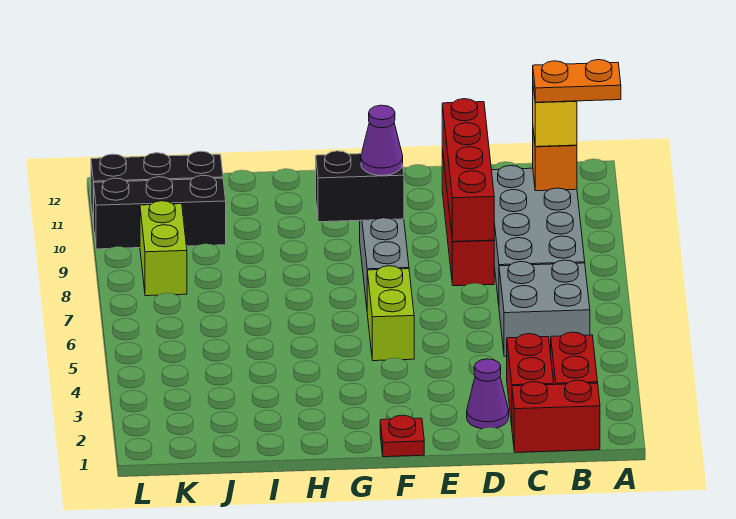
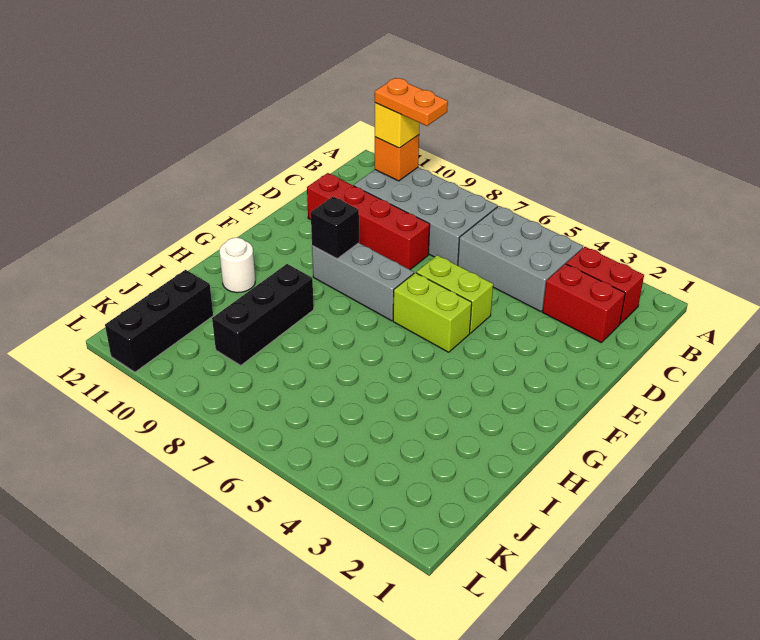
orange plate A10:B10 level 4 -> orange plate B9:B10 level 4
red brick B1:C1 level 1 -> none
grey brick B5:C6 level 1 -> grey brick B4:C6 level 1
purple cone D2 level 1 -> none
red brick D8:D11 level 2 -> none
red plate F1 level 1 -> none
black brick F9:G9 level 2 -> black brick F9 level 2
purple cone F9 level 3 -> none
none -> white round brick H11 level 1
black brick J10:L10 level 1 -> black brick H9:J9 level 1
lime brick K8:K9 level 1 -> lime brick E5:E6 level 1

